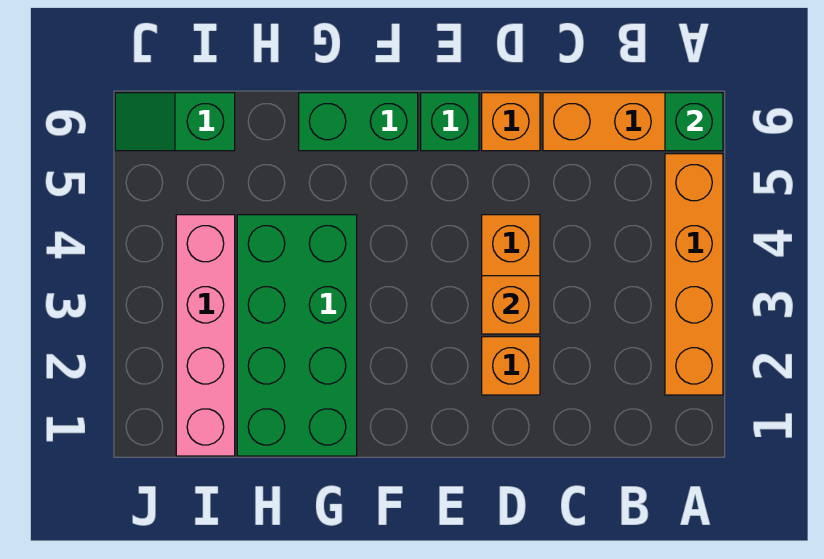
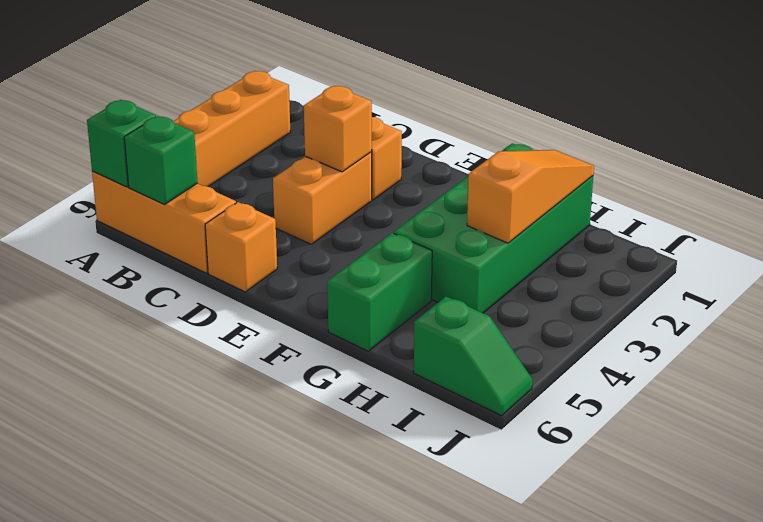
green brick E6 level 1 -> green brick B6 level 2
green brick F6:G6 level 1 -> green brick G5:G6 level 1
none -> orange slope H1:H3 level 2 top 3
pink brick I1:I4 level 1 -> none

